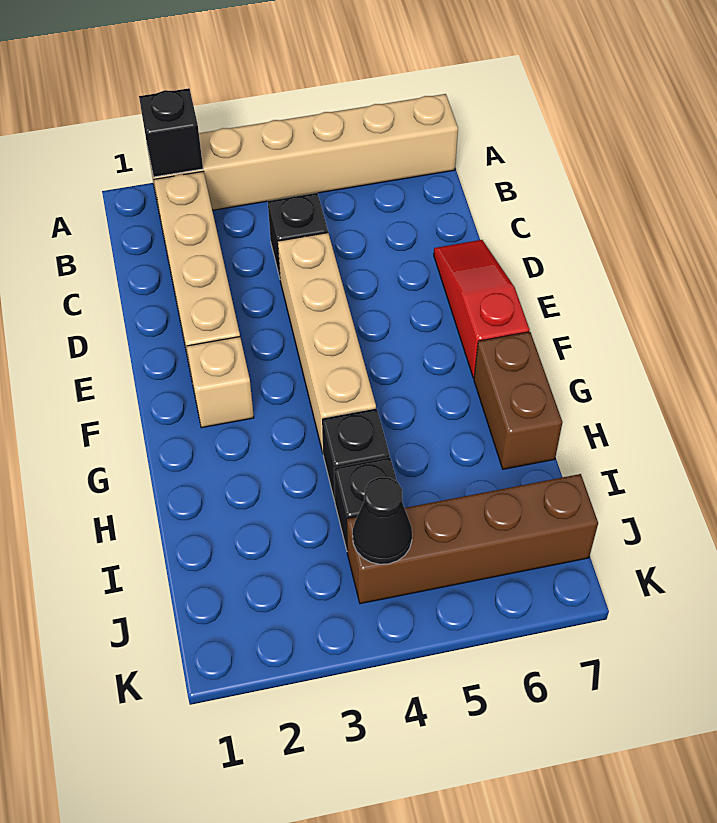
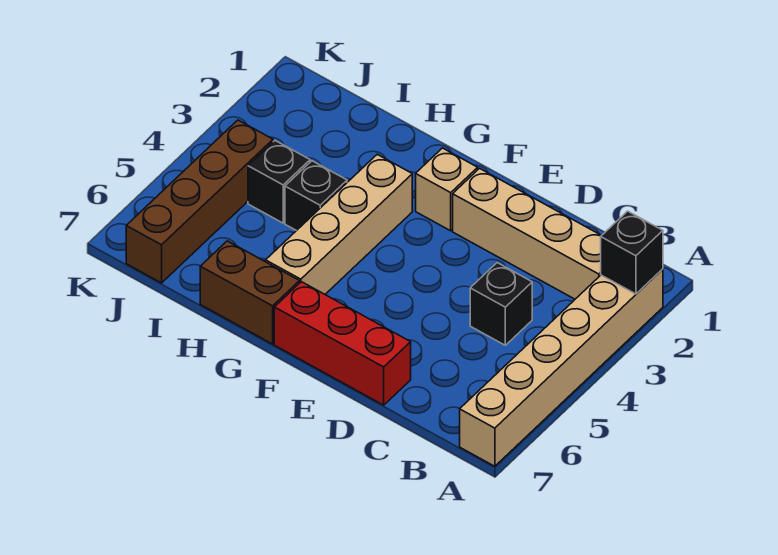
tan brick D4:G4 level 1 -> tan brick G3:G6 level 1
red slope D7:F7 level 1 top F -> red brick D7:F7 level 1
black cone J4 level 2 -> none

